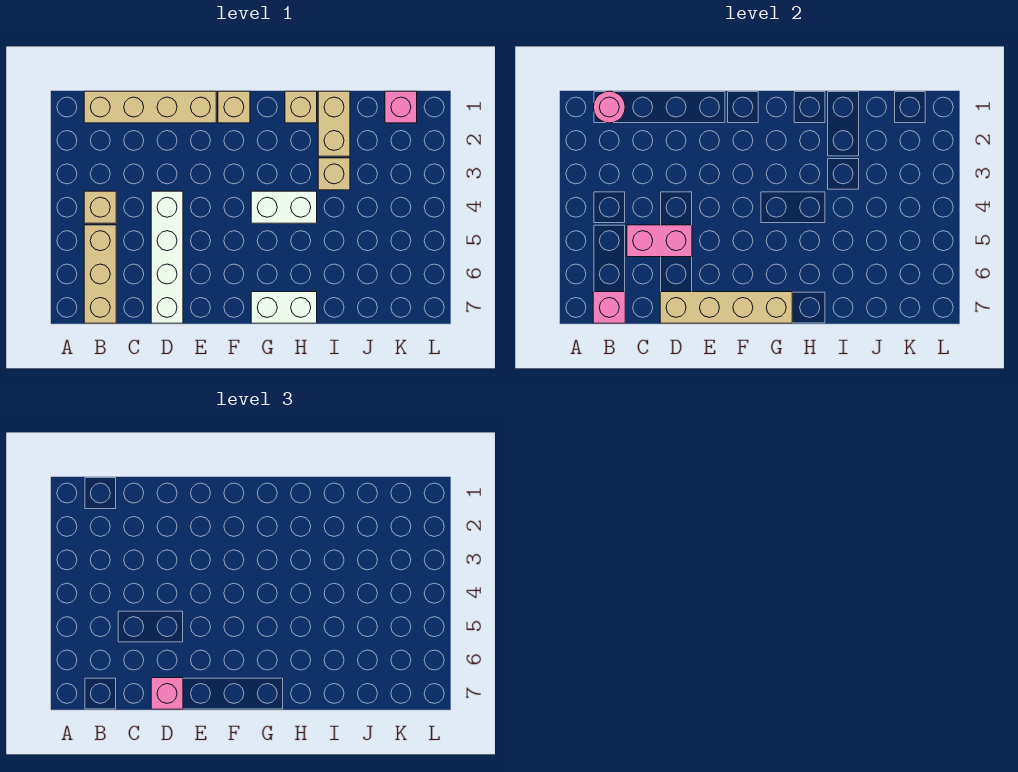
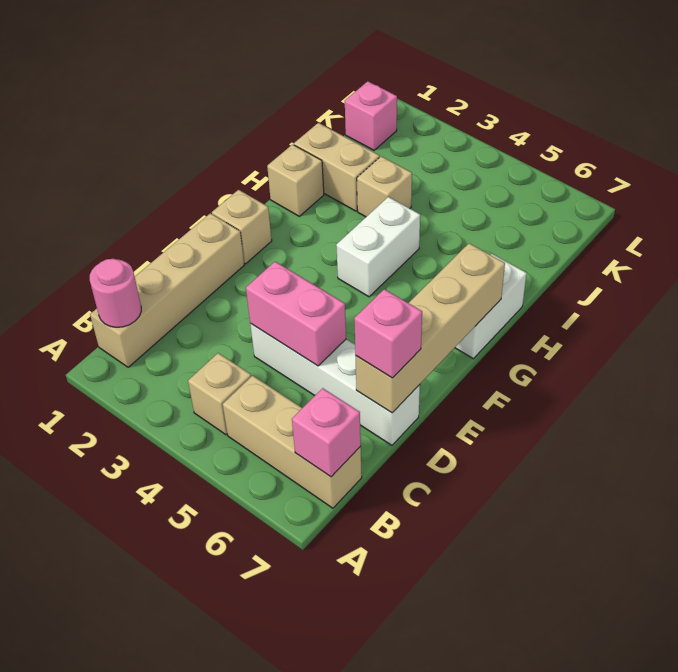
pink brick C5:D5 level 2 -> pink brick D4:D5 level 2

